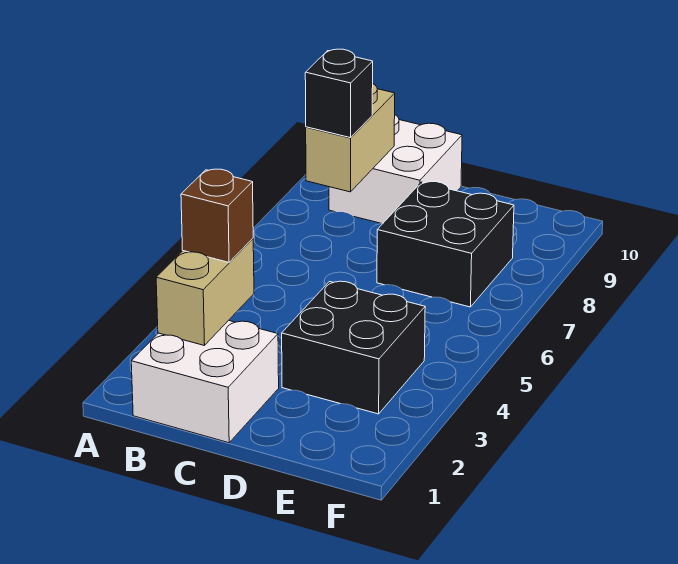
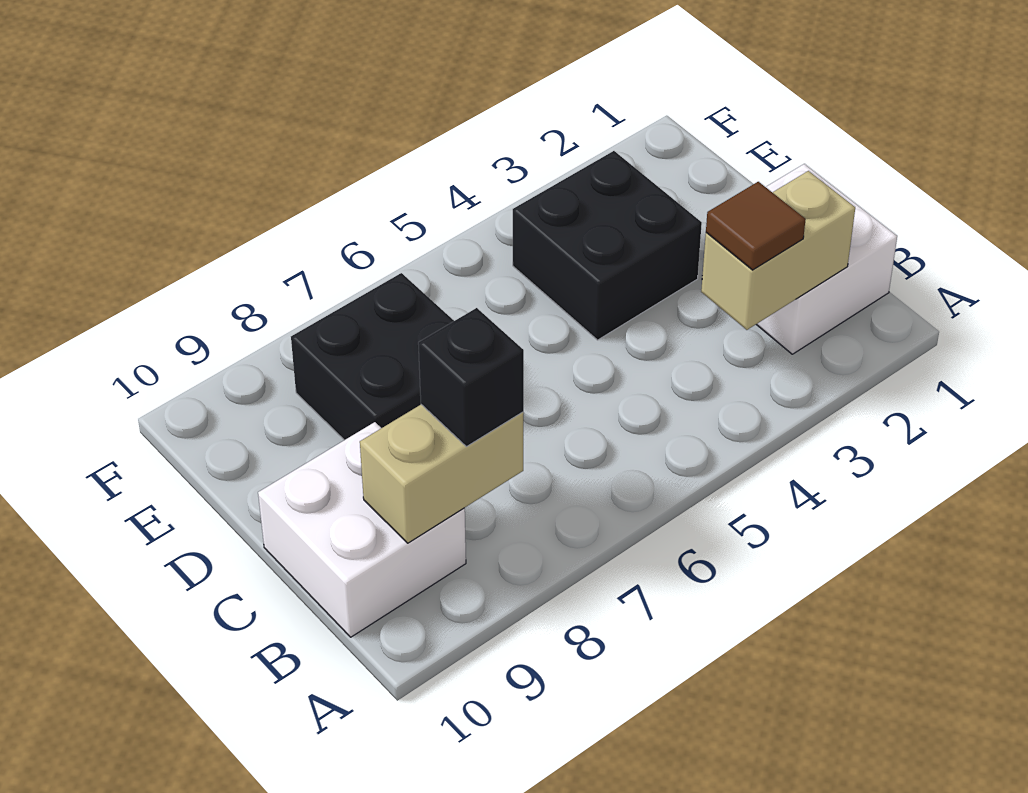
brown brick B3 level 3 -> brown tile B3 level 3

